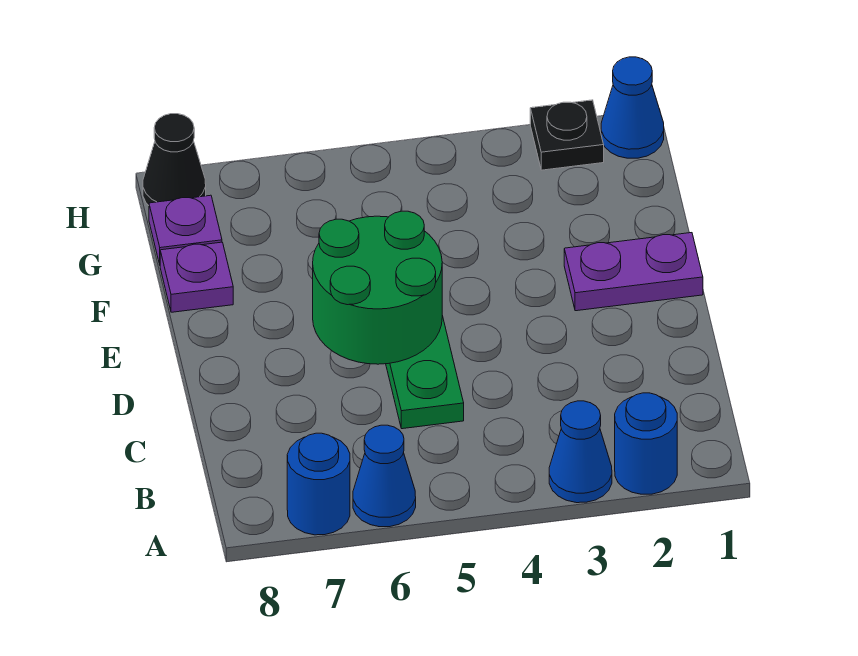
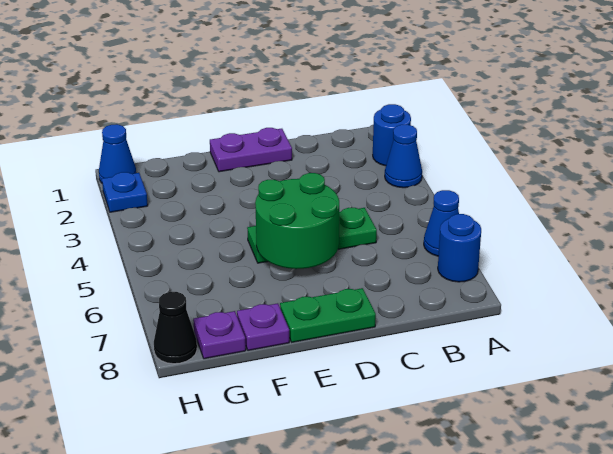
none -> green plate D8:E8 level 1
purple plate E1:E2 level 1 -> purple plate D1:E1 level 1
black plate H2 level 1 -> blue plate H2 level 1

